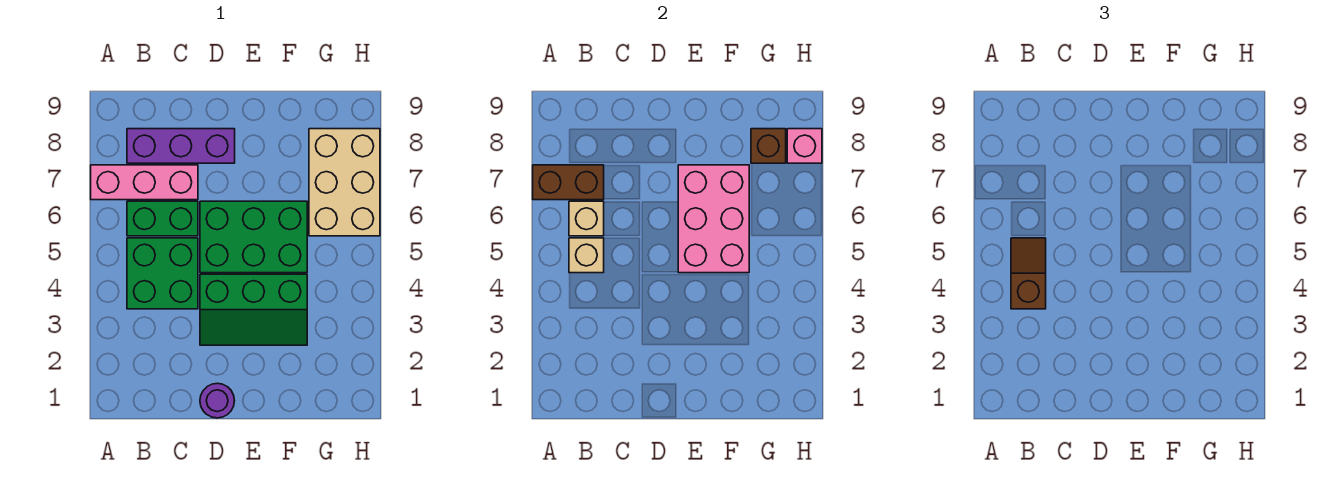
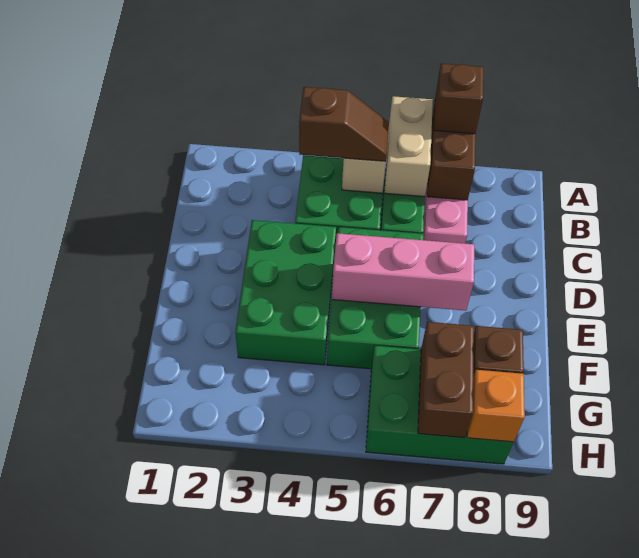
none -> brown brick A7 level 3
tan brick B6 level 2 -> tan brick A6:B6 level 2
purple brick B8:D8 level 1 -> none
purple round brick D1 level 1 -> none
green slope D3:F4 level 1 top 4 -> green brick D3:F4 level 1
pink brick E5:F7 level 2 -> pink brick E5:E7 level 2
tan brick G6:H8 level 1 -> green brick G6:H8 level 1
none -> brown brick G7:H7 level 2
pink brick H8 level 2 -> orange brick H8 level 2

